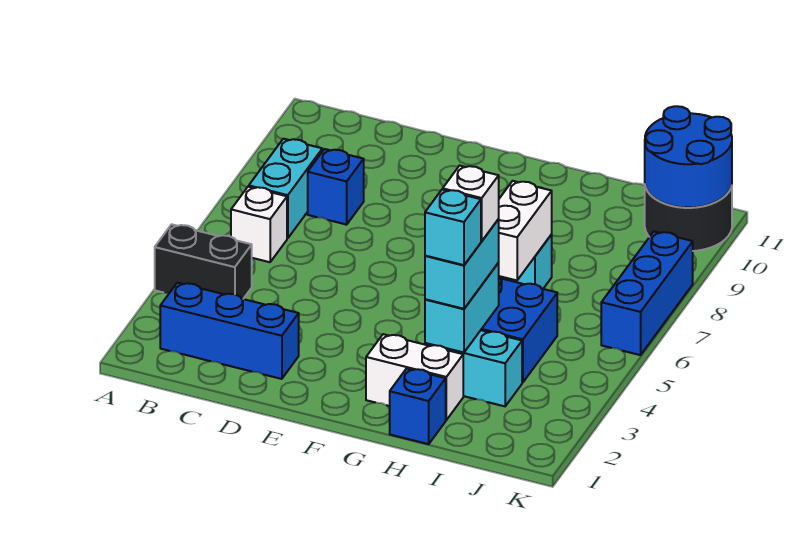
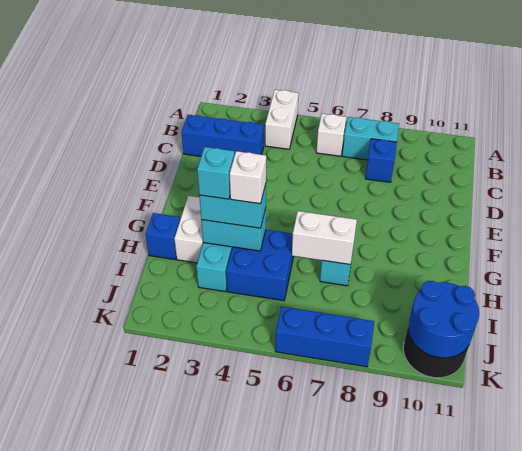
black brick A4:B4 level 1 -> white brick A4:B4 level 1
blue brick B2:D2 level 1 -> blue brick C1:C3 level 1

